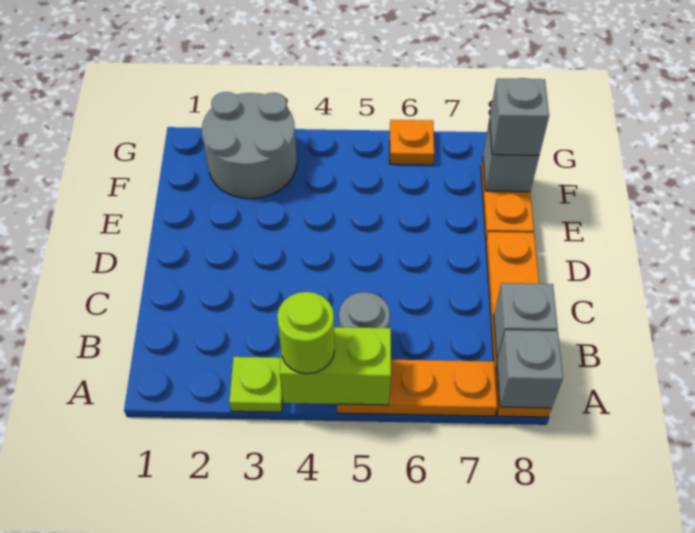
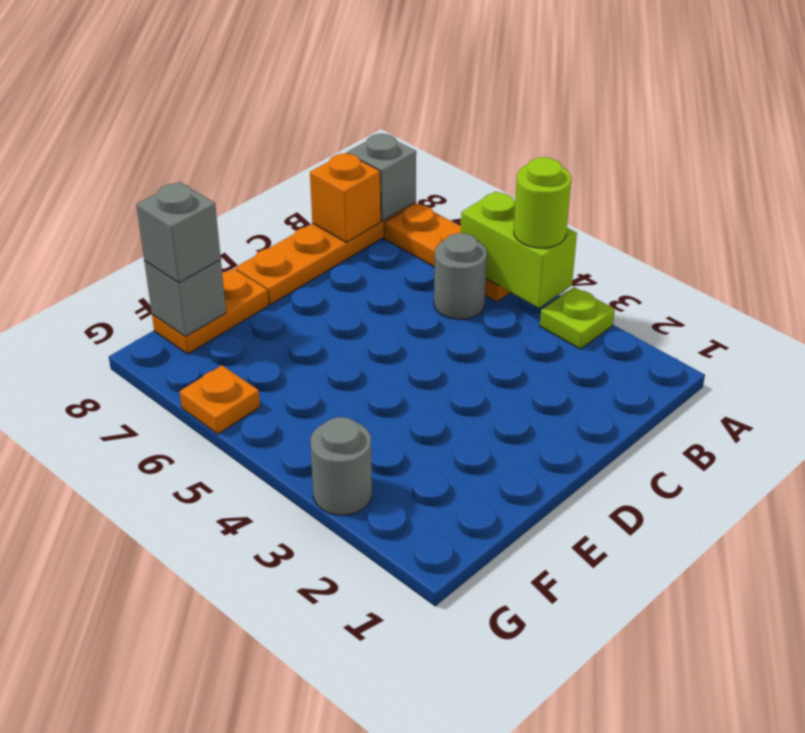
grey brick B8 level 2 -> orange brick B8 level 2
grey round brick F2:G3 level 1 -> grey round brick G3 level 1

